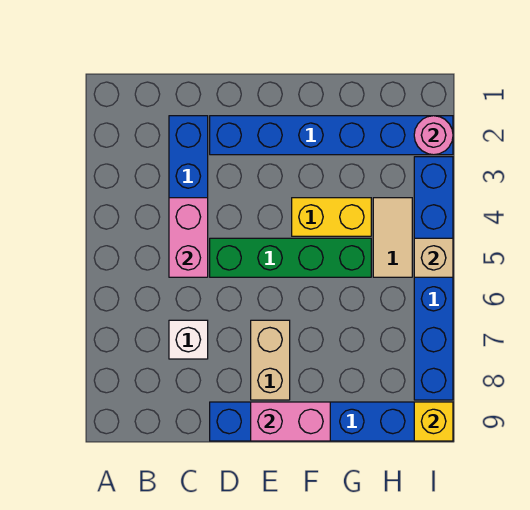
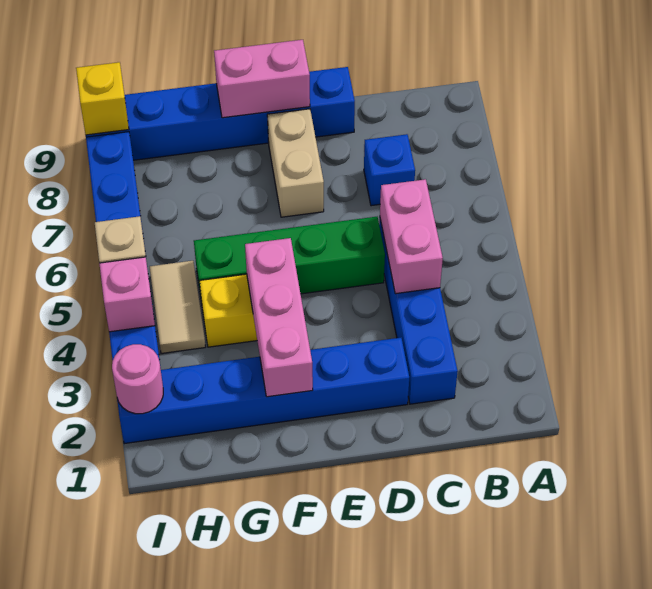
white brick C7 level 1 -> blue brick C7 level 1
none -> pink brick F2:F4 level 2
none -> pink brick I4 level 2

